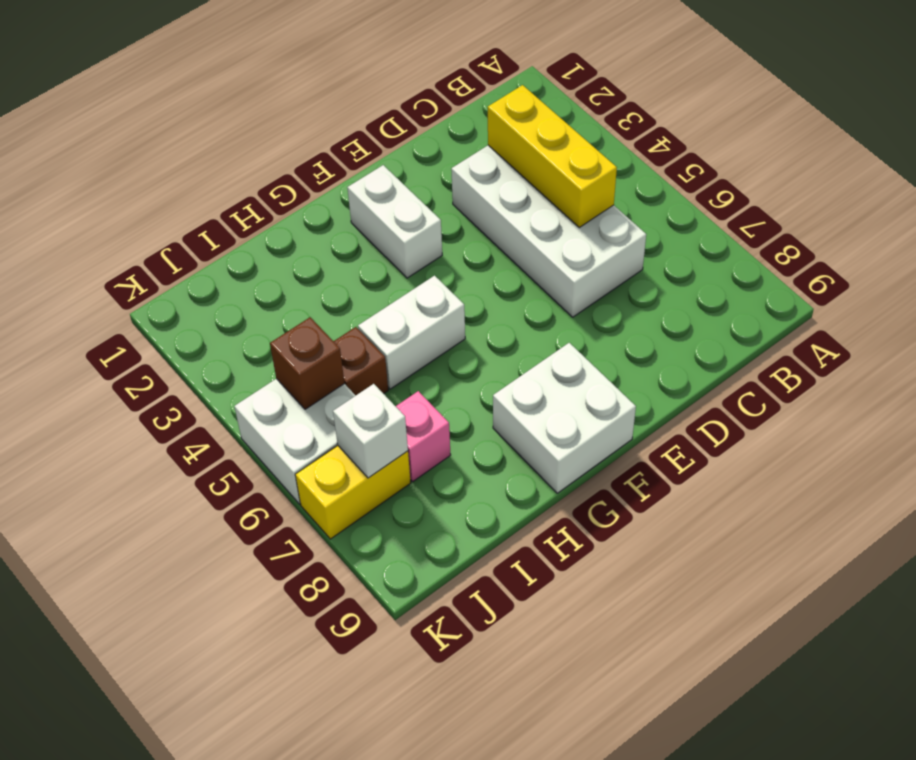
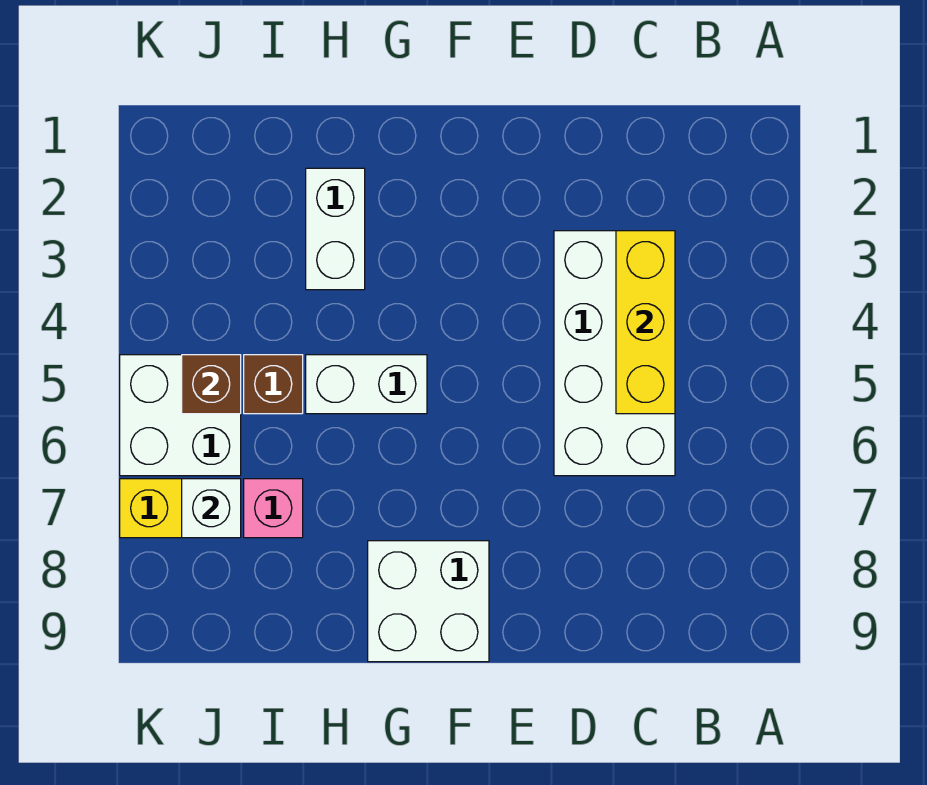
white brick F2:F3 level 1 -> white brick H2:H3 level 1

